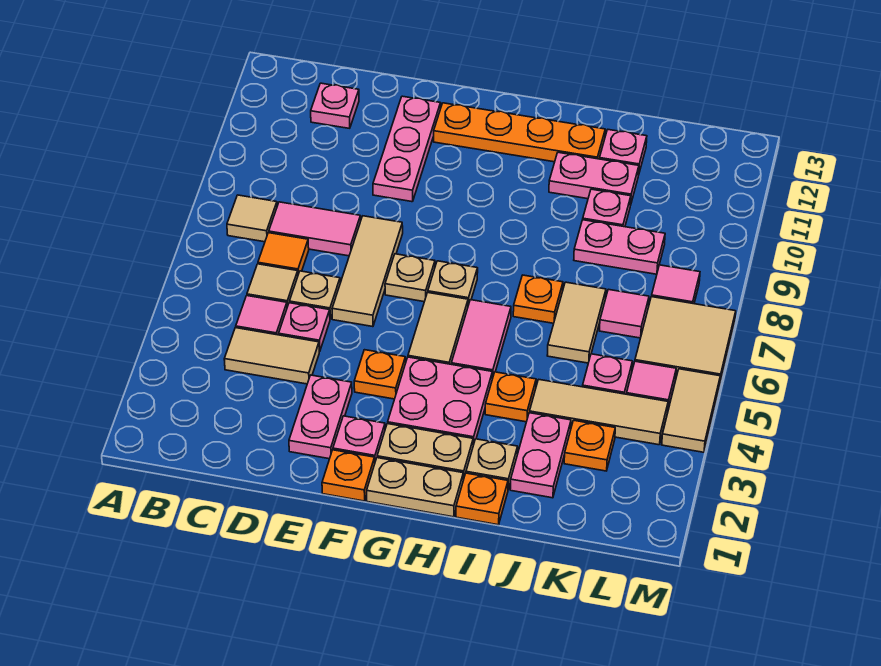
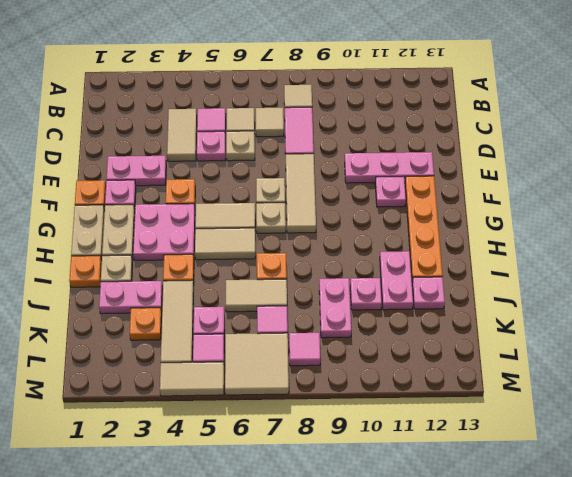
orange tile C7 level 1 -> tan tile C7 level 1
pink plate C12 level 1 -> pink plate F11 level 1
tan tile E6:E8 level 1 -> tan tile E8:G8 level 1
pink tile H5:H6 level 1 -> tan tile H5:H6 level 1

